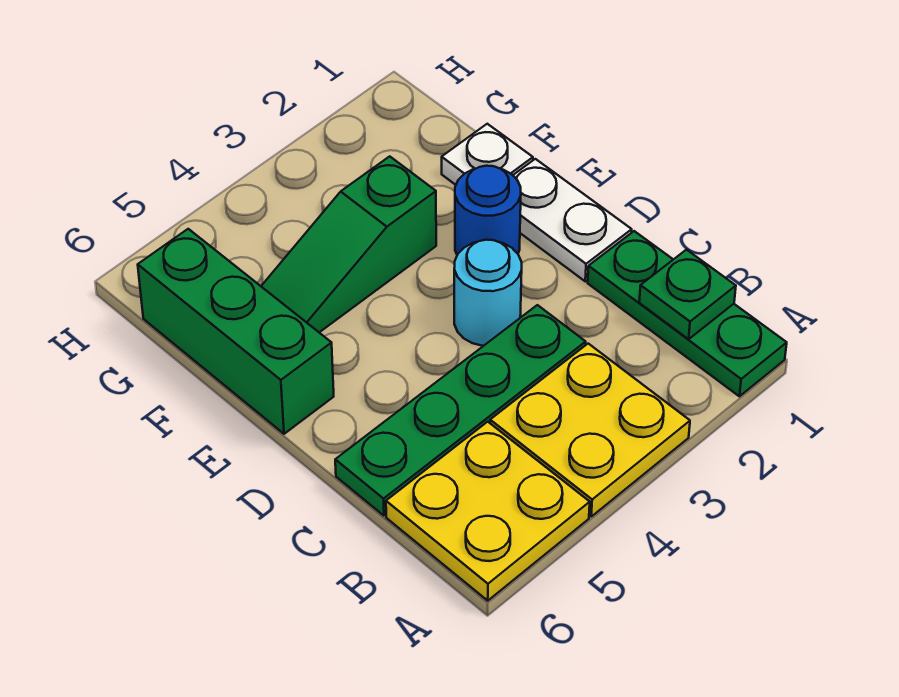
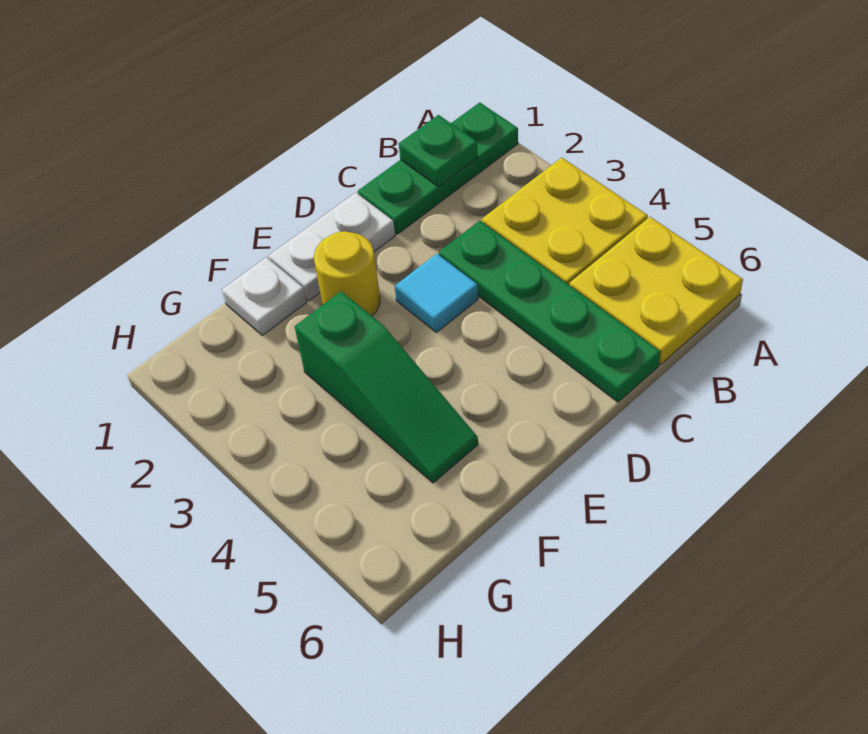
cyan round brick D3 level 1 -> cyan tile D3 level 1
blue round brick E2 level 1 -> yellow round brick E2 level 1
green brick E6:G6 level 1 -> none

